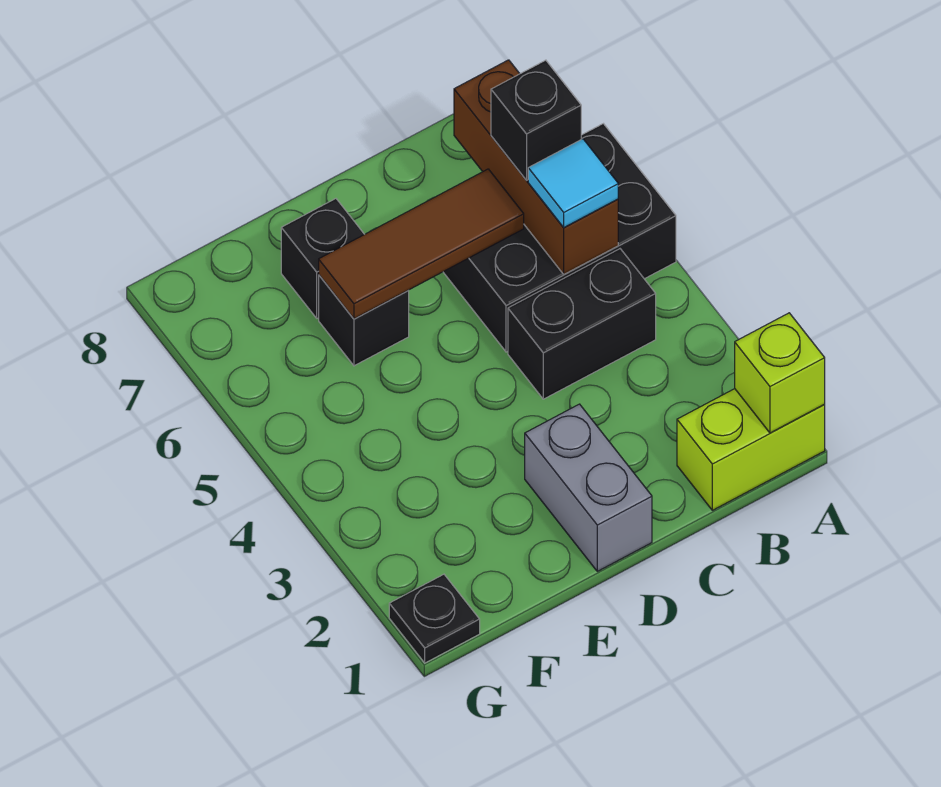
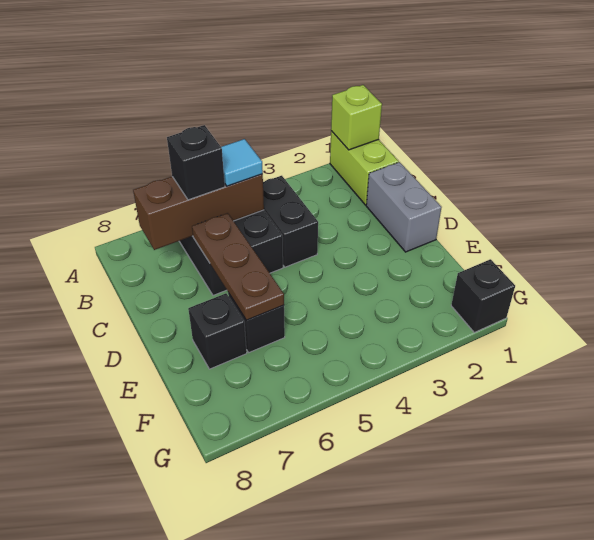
brown tile C6:E6 level 2 -> brown plate C6:E6 level 2
grey brick D1:D2 level 1 -> grey brick C1:D1 level 1
black plate G1 level 1 -> black brick G1 level 1

